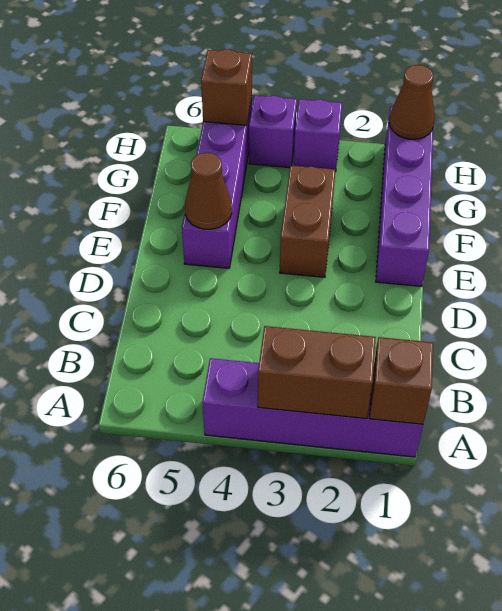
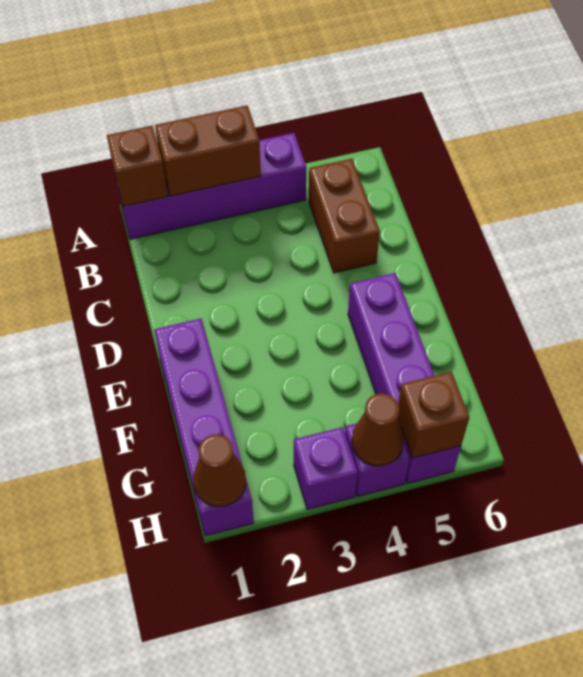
brown brick E3:F3 level 1 -> brown brick B5:C5 level 1
brown cone E5 level 2 -> brown cone H4 level 2

